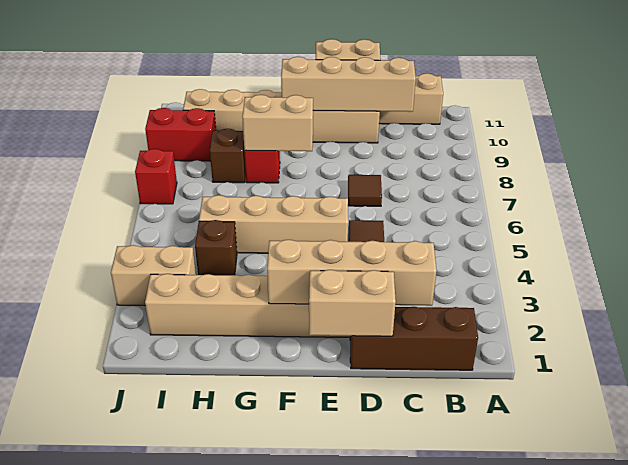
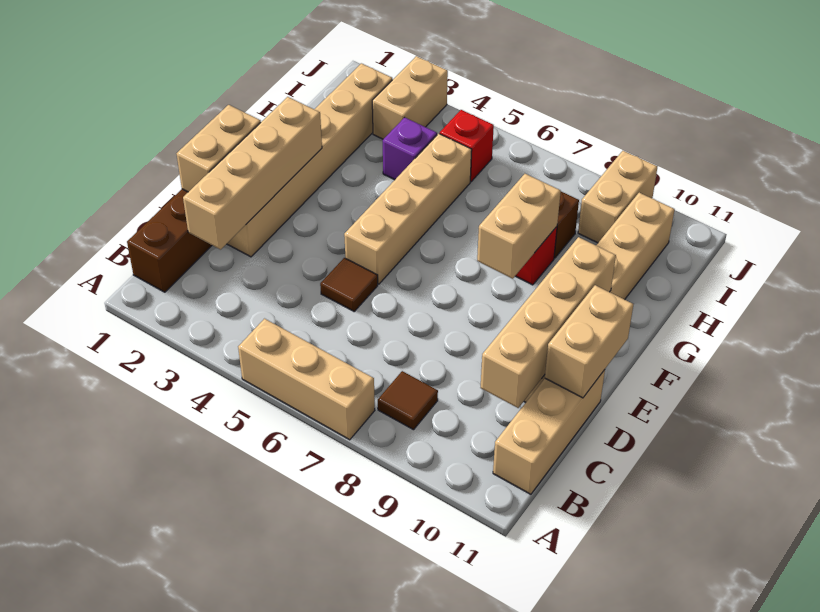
none -> tan brick A5:A7 level 1
brown tile D7 level 1 -> brown tile B8 level 1
brown brick H4 level 1 -> purple brick H4 level 1
red brick I9:J9 level 1 -> tan brick I9:J9 level 1
red brick J7 level 1 -> red brick I5 level 1

